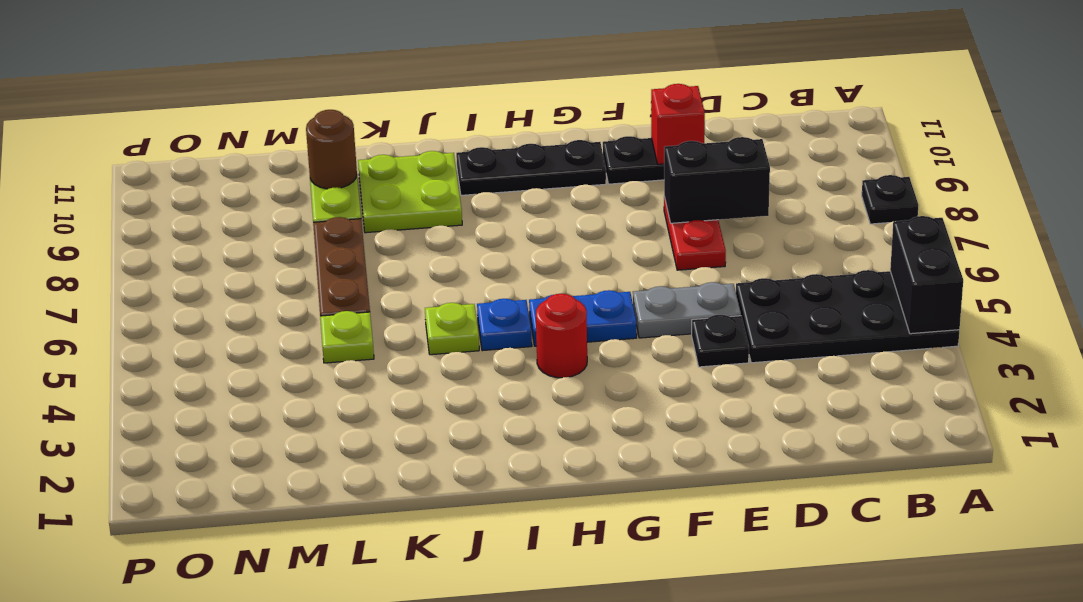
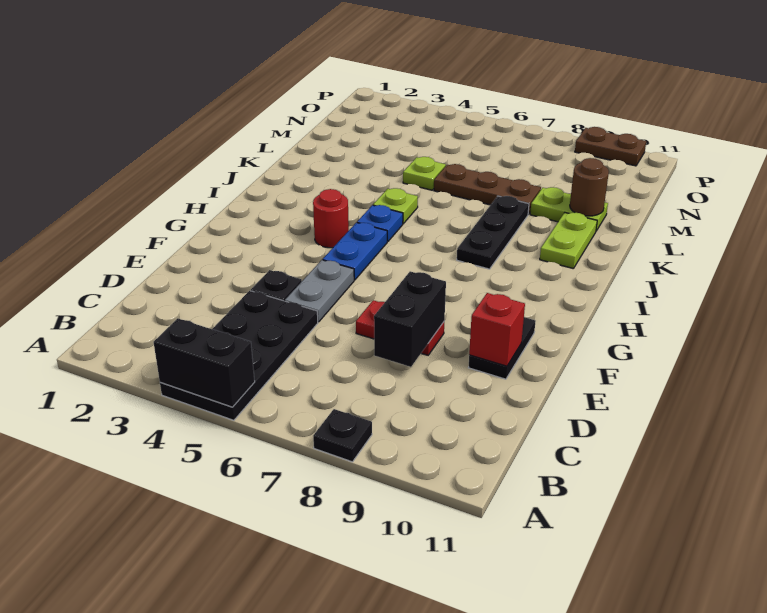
black plate G10:I10 level 1 -> black plate I8:K8 level 1
lime plate J9:K10 level 1 -> lime plate J10:K10 level 1
none -> brown plate P9:P10 level 1

